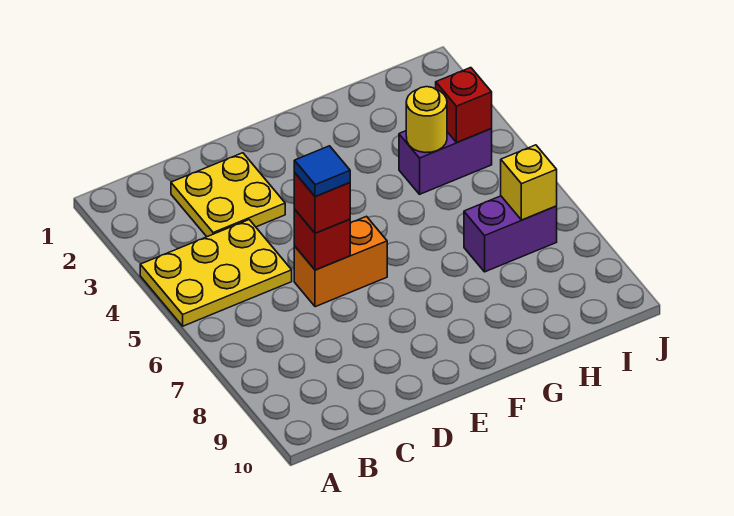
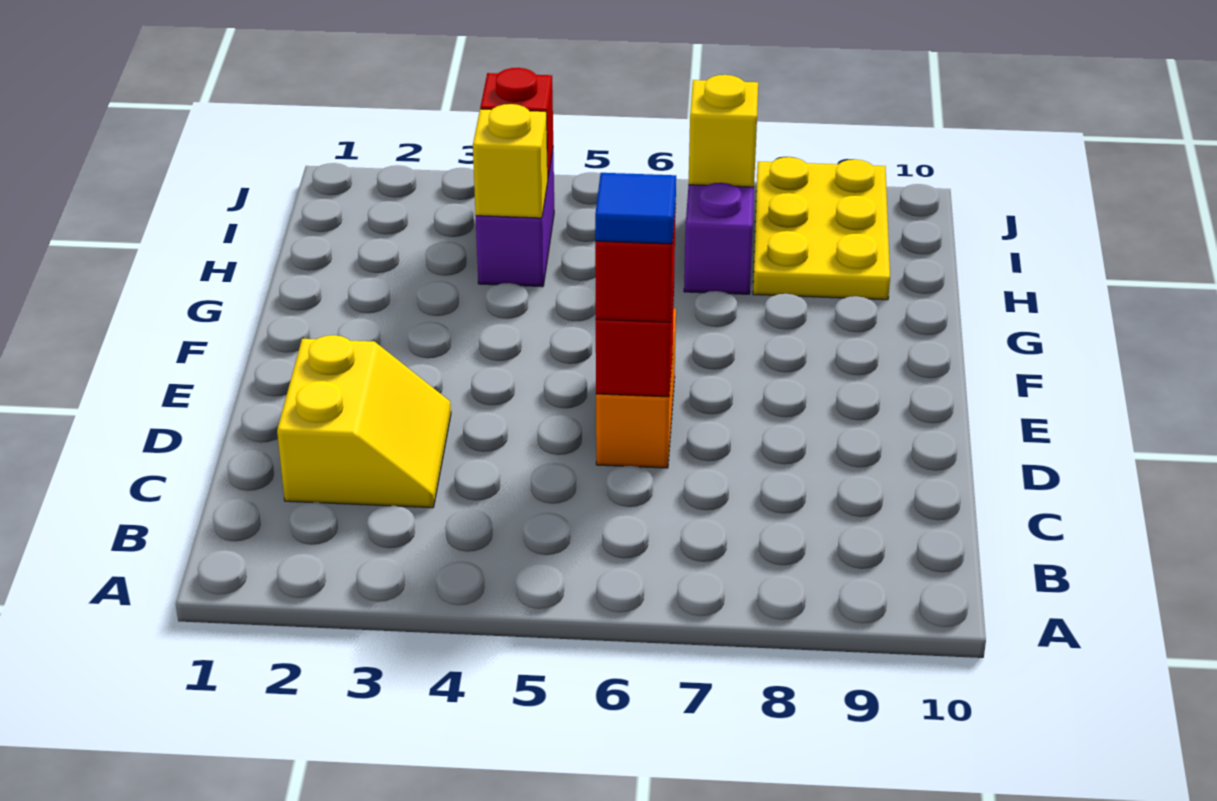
yellow plate A4:C5 level 1 -> yellow plate H8:J9 level 1
yellow plate C2:D3 level 1 -> yellow slope C2:D3 level 1 top 2
yellow round brick H4 level 2 -> yellow brick H4 level 2

